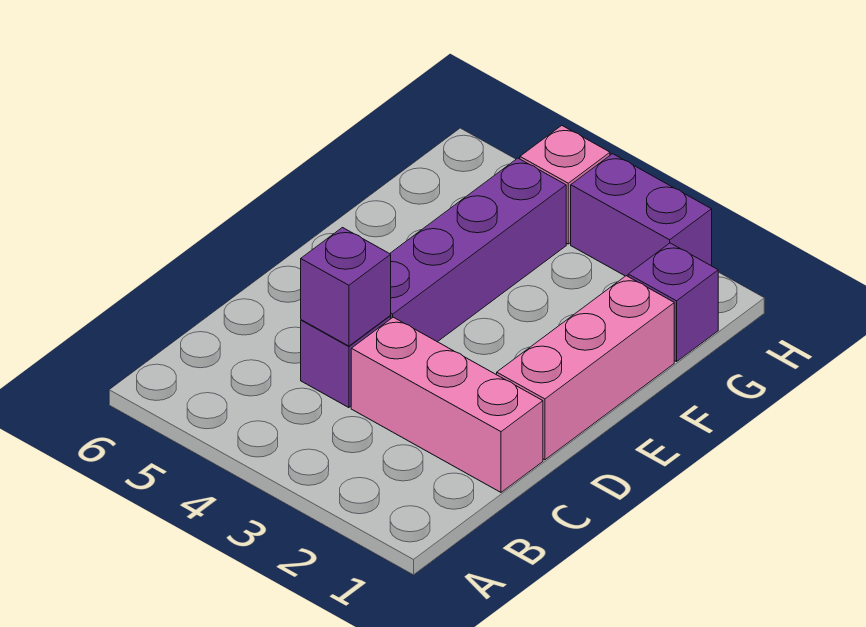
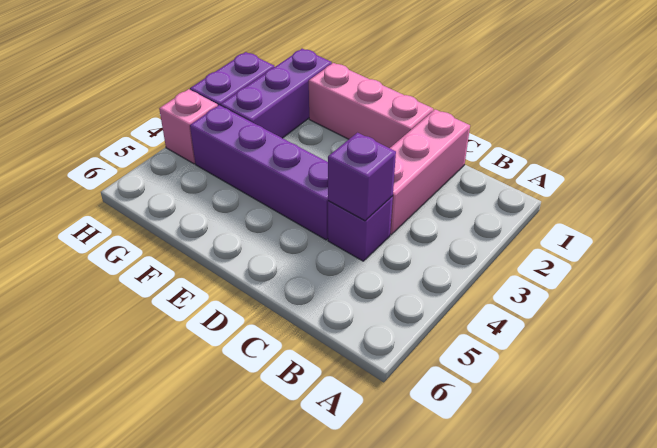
purple brick G1 level 1 -> purple brick G1:G3 level 1

